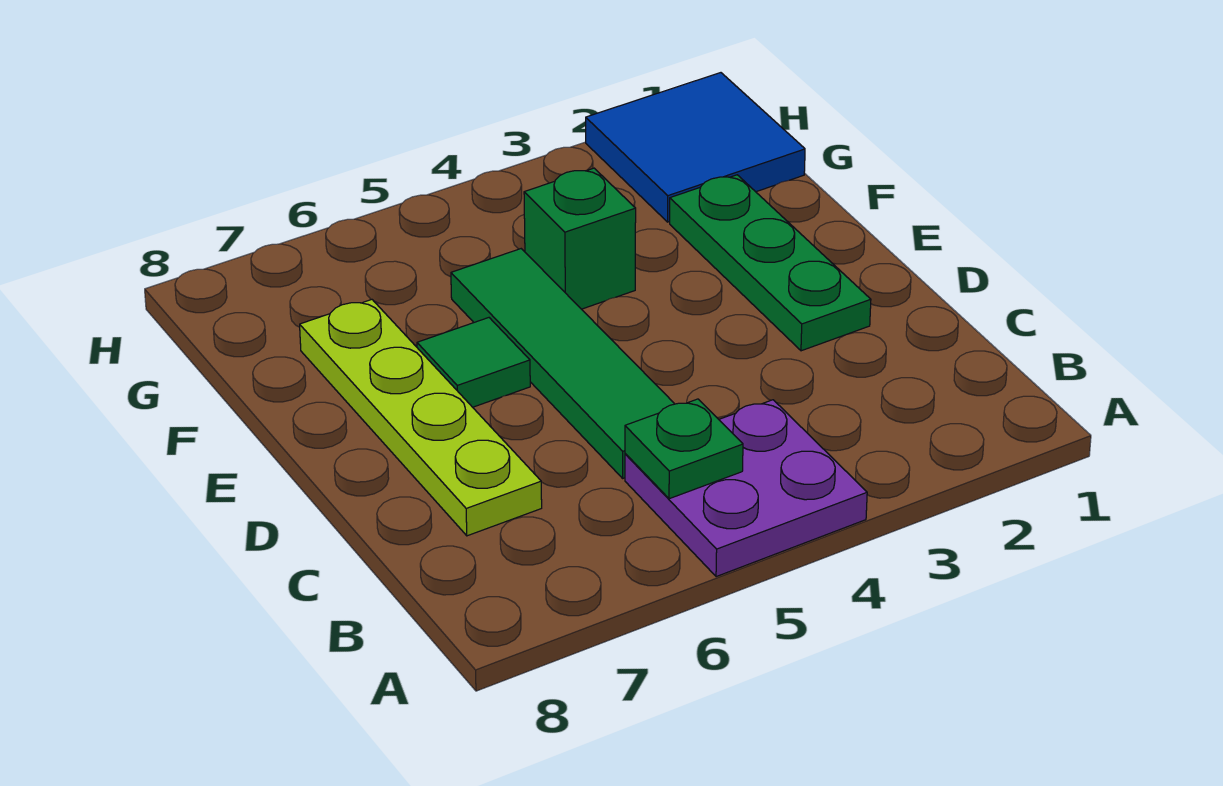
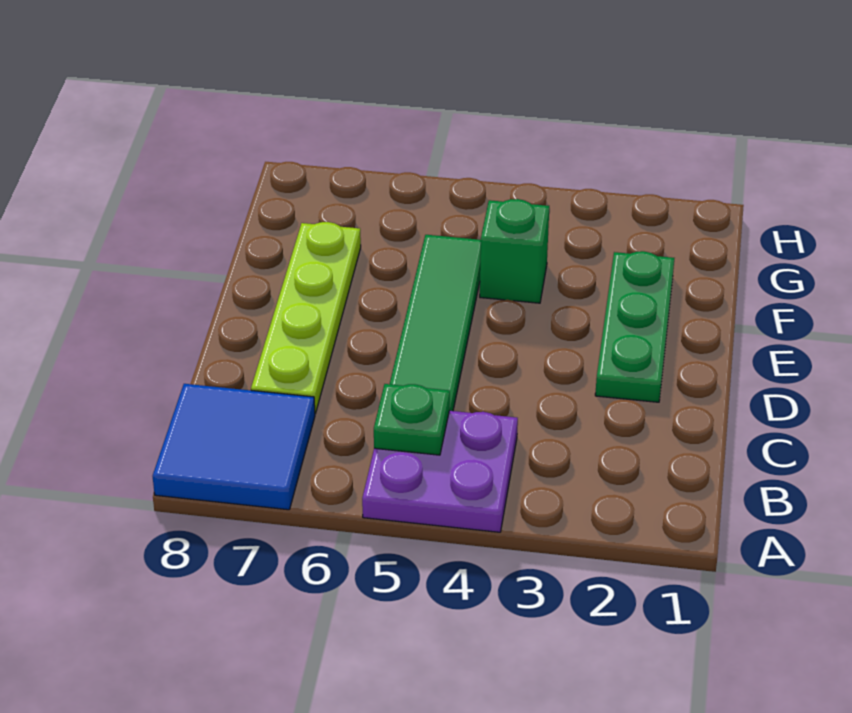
green tile E6 level 1 -> none
blue tile G1:H2 level 1 -> blue tile A7:B8 level 1

